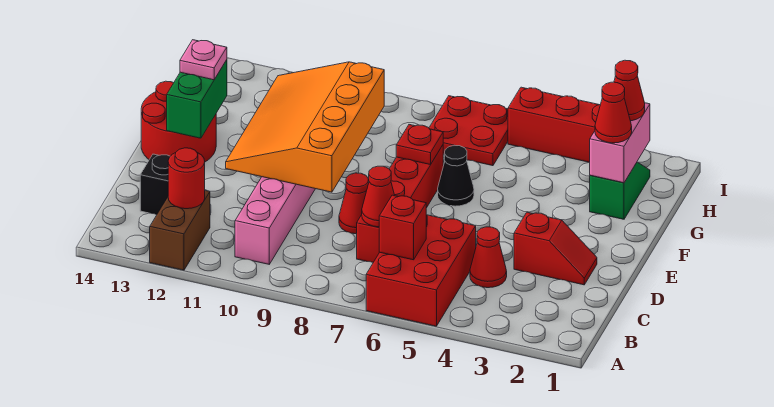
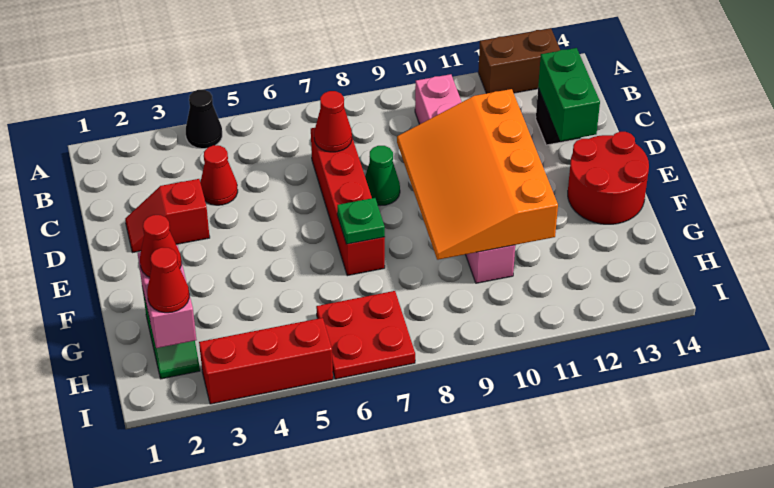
red brick A5:C6 level 1 -> none
brown brick A12:B12 level 1 -> brown brick A12:A13 level 1
red brick B6 level 2 -> none
red round brick B12 level 2 -> none
red cone D8 level 1 -> green cone D8 level 1
orange slope D9:G11 level 2 top 9 -> orange slope D9:G11 level 2 top 11
green brick E13:F13 level 2 -> green brick C13:D13 level 2
black cone F6 level 1 -> black cone A4 level 1
red plate F7 level 2 -> green plate F7 level 2
pink plate F13 level 3 -> none

